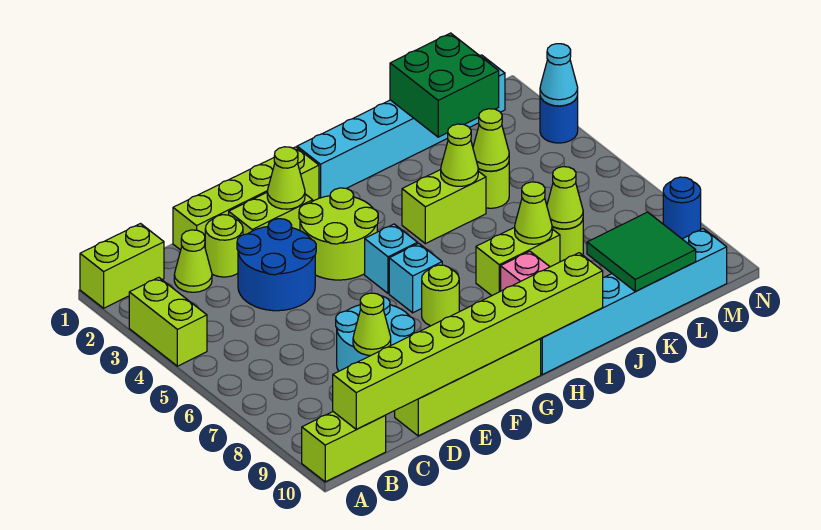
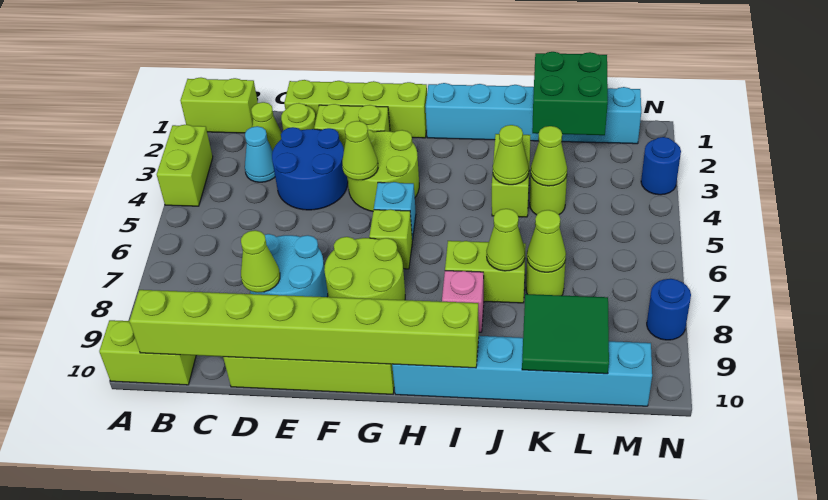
lime cone F2 level 2 -> lime cone F4 level 2
cyan brick G6 level 1 -> lime brick G6 level 1
lime round brick G7 level 1 -> lime round brick F7:G8 level 1
lime brick I4:J4 level 1 -> lime brick J3:J4 level 1
cyan cone N3 level 2 -> cyan cone C3 level 1

